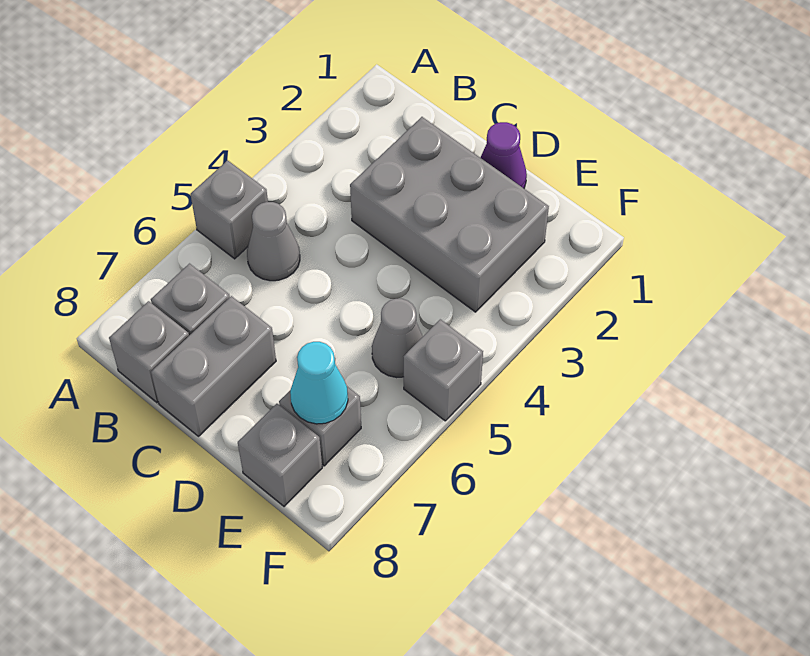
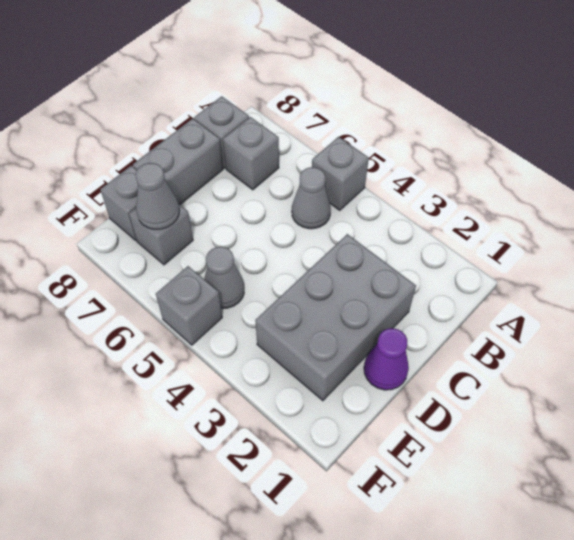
grey brick C7:C8 level 1 -> grey brick C8:D8 level 1
cyan cone E7 level 2 -> grey cone E7 level 2

